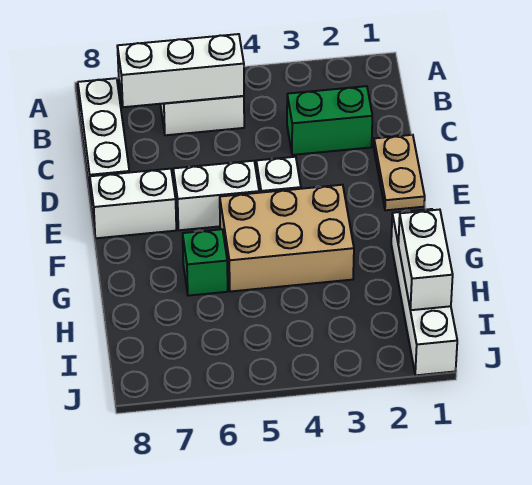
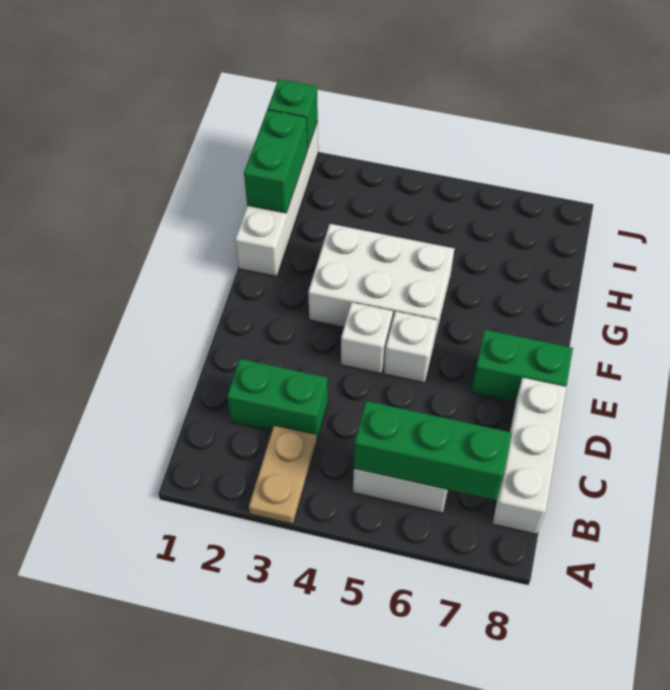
white brick B5:B7 level 2 -> green brick B5:B7 level 2
tan plate D1:E1 level 1 -> tan plate A3:B3 level 1
white brick E5:E6 level 1 -> white brick E5 level 1
white brick E7:E8 level 1 -> green brick E7:E8 level 1
tan brick F3:G5 level 1 -> white brick F3:G5 level 1
green brick G6 level 1 -> green brick J1 level 2
white brick H1:I1 level 2 -> green brick H1:I1 level 2

